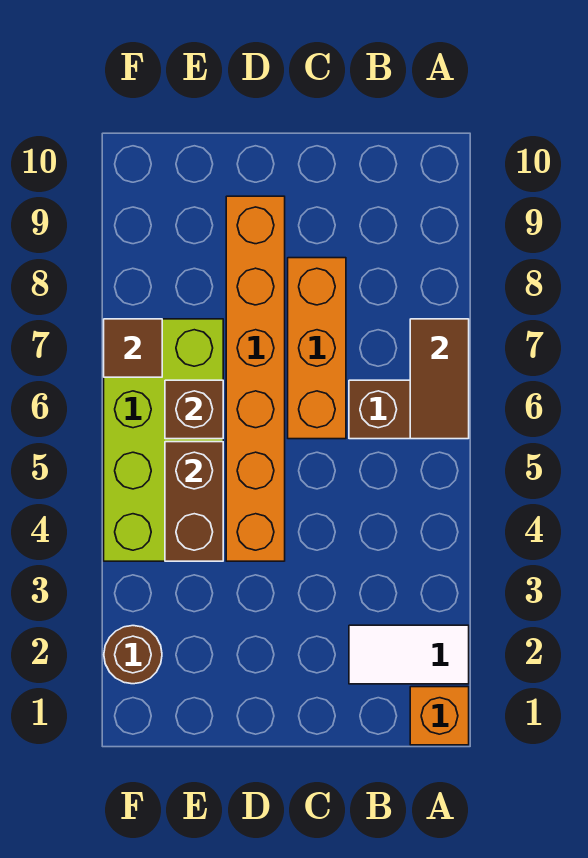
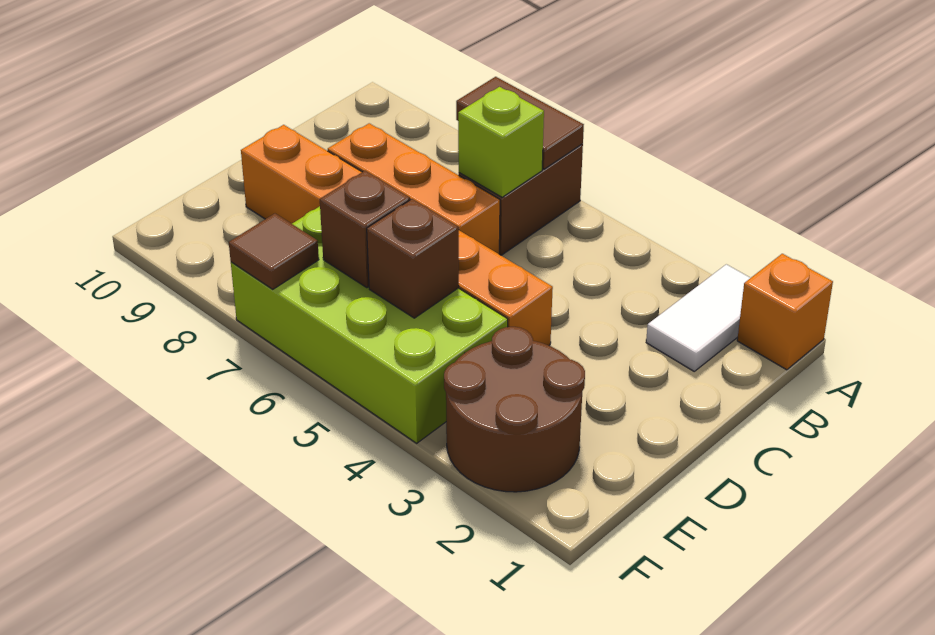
none -> lime brick B6 level 2
brown brick E4:E5 level 2 -> brown brick E5 level 2
brown round brick F2 level 1 -> brown round brick E2:F3 level 1

